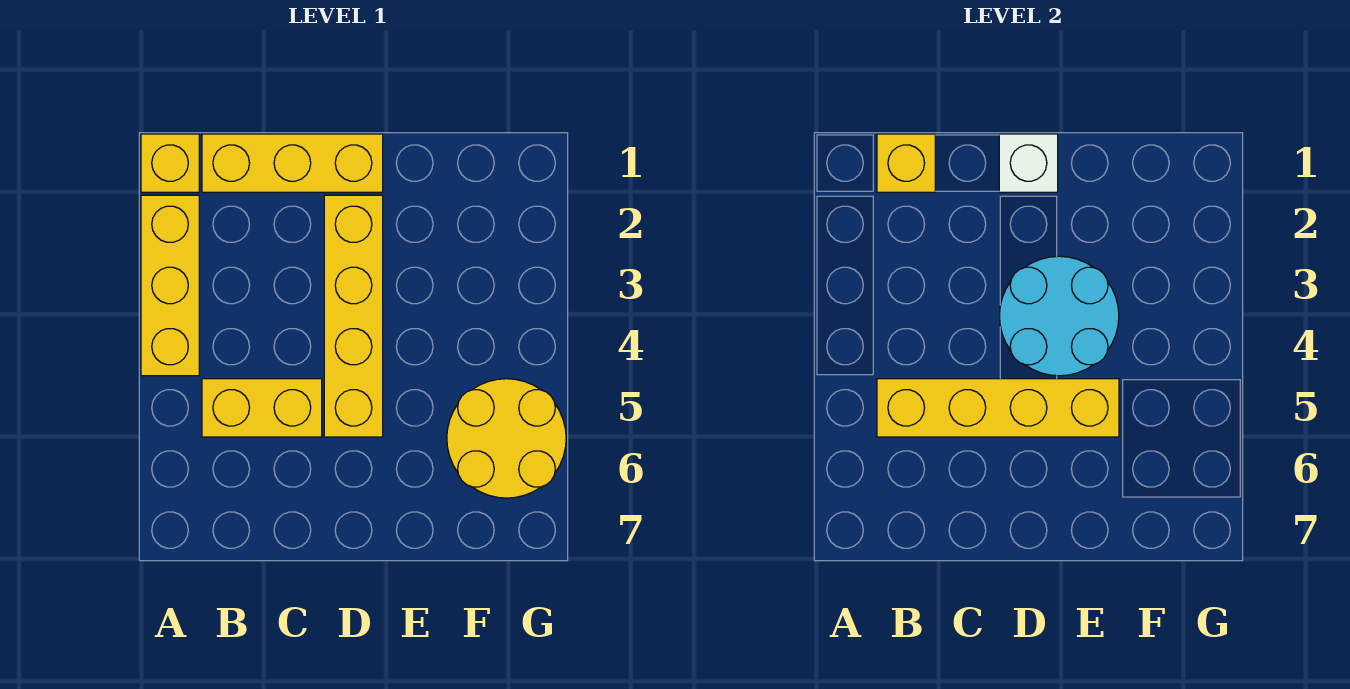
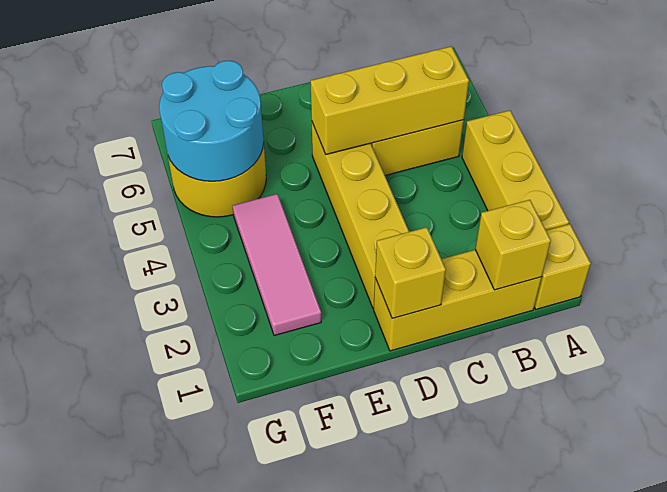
yellow brick B5:E5 level 2 -> yellow brick B5:D5 level 2
white brick D1 level 2 -> yellow brick D1 level 2
cyan round brick D3:E4 level 2 -> cyan round brick F5:G6 level 2
none -> pink tile F2:F4 level 1

